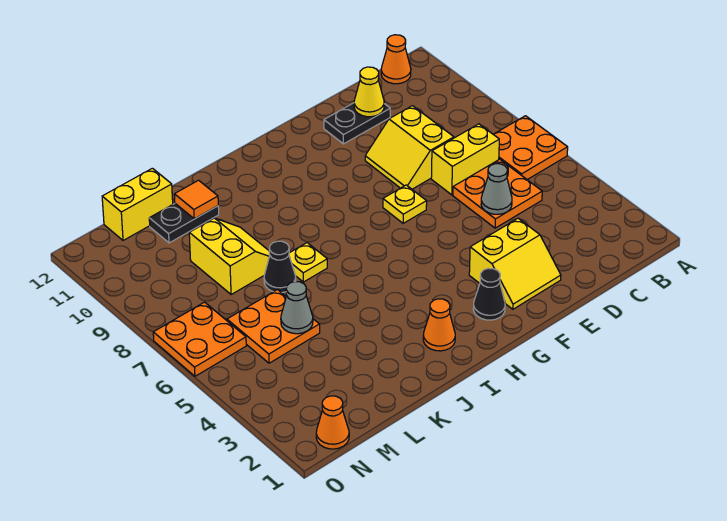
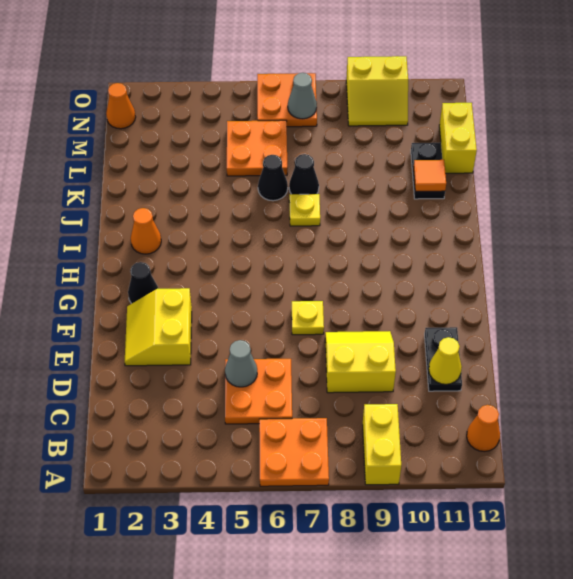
yellow brick C7:D7 level 1 -> yellow brick A9:B9 level 1
none -> black cone K6 level 1
yellow slope K8:L9 level 1 top L -> yellow slope N9:O10 level 1 top O
grey cone L5 level 2 -> grey cone N7 level 2

